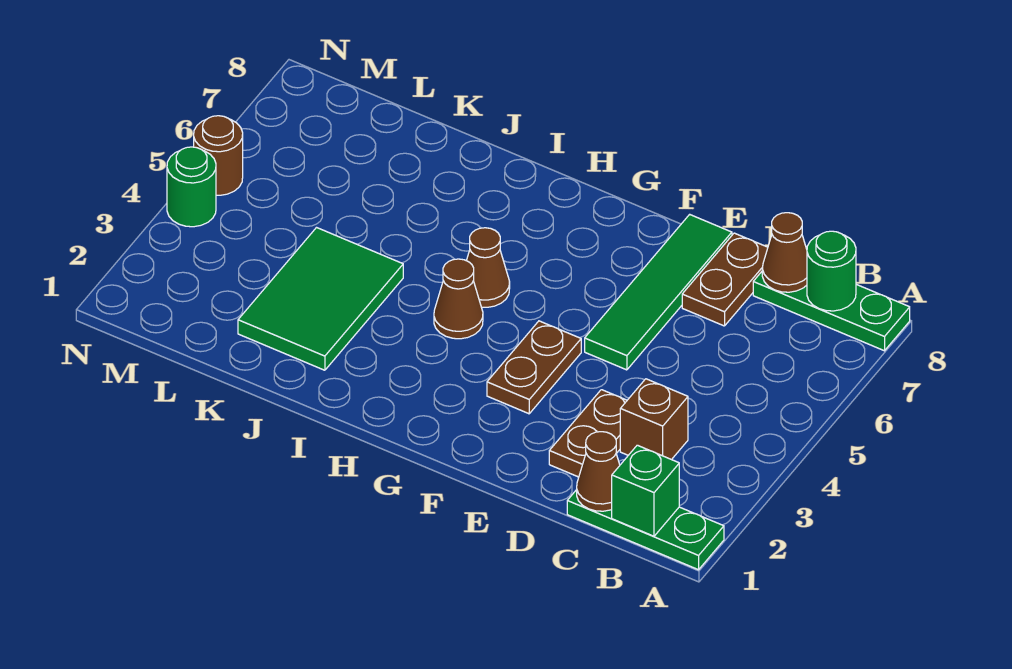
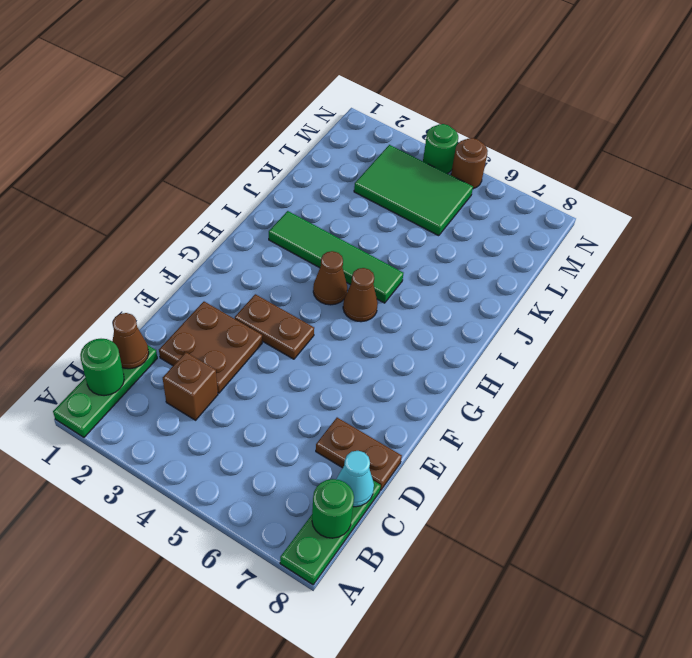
green brick B1 level 2 -> green round brick B1 level 2
brown cone C8 level 2 -> cyan cone C8 level 2
brown plate D2:D3 level 1 -> brown plate D2:E3 level 1
green tile E5:E8 level 1 -> green tile I2:I5 level 1
green tile J2:K4 level 1 -> green tile L3:M5 level 1

